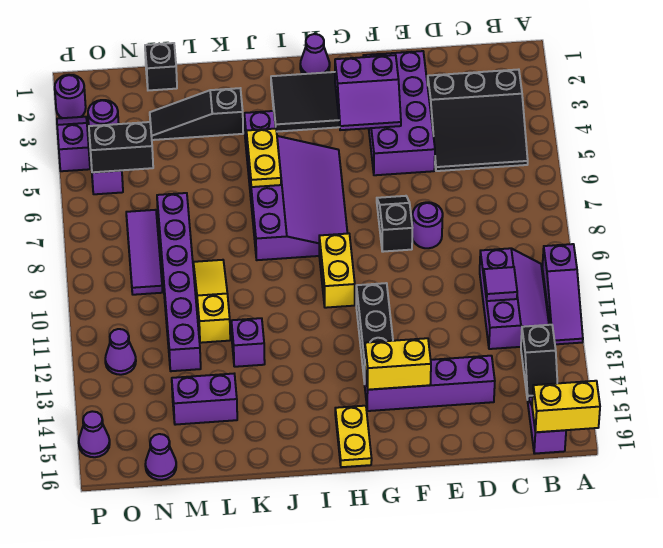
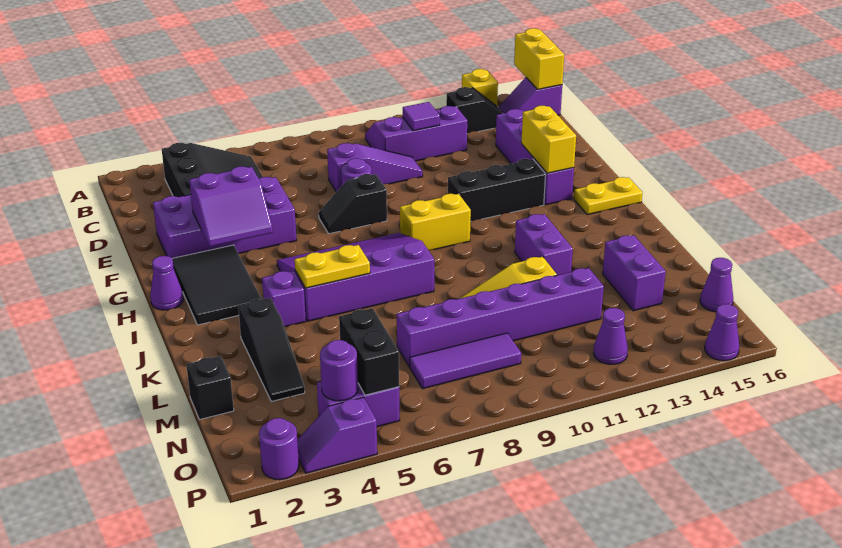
purple slope A10:A12 level 1 top 10 -> purple slope D8:D10 level 1 top 8
none -> yellow brick A14 level 1
purple slope F3:G4 level 2 top 3 -> purple slope F3:G4 level 2 top F
purple brick K12 level 1 -> purple brick J12:K12 level 1

